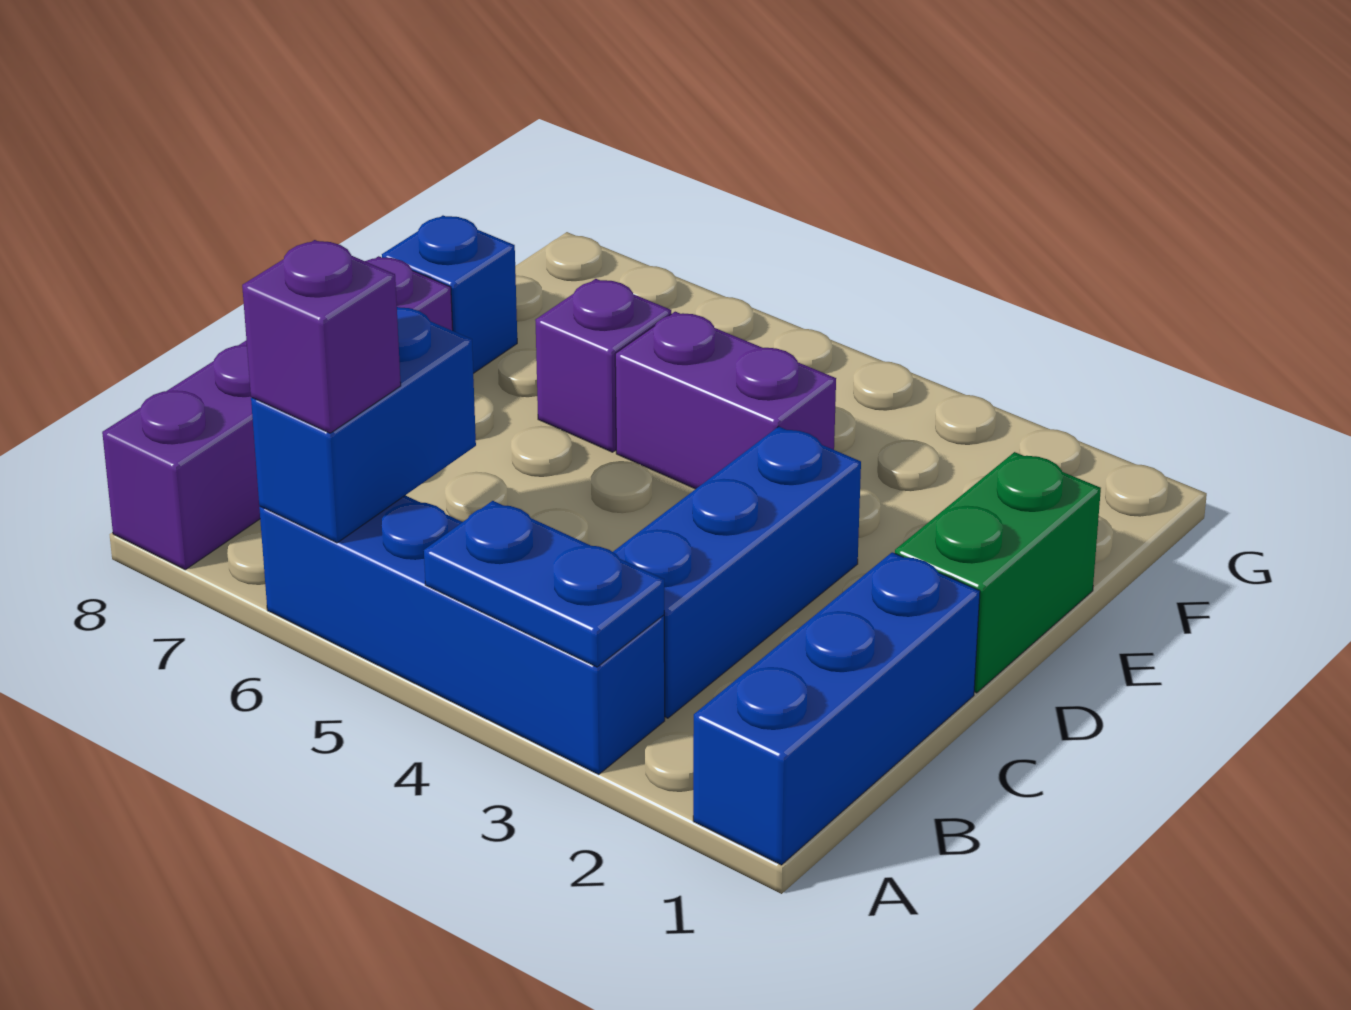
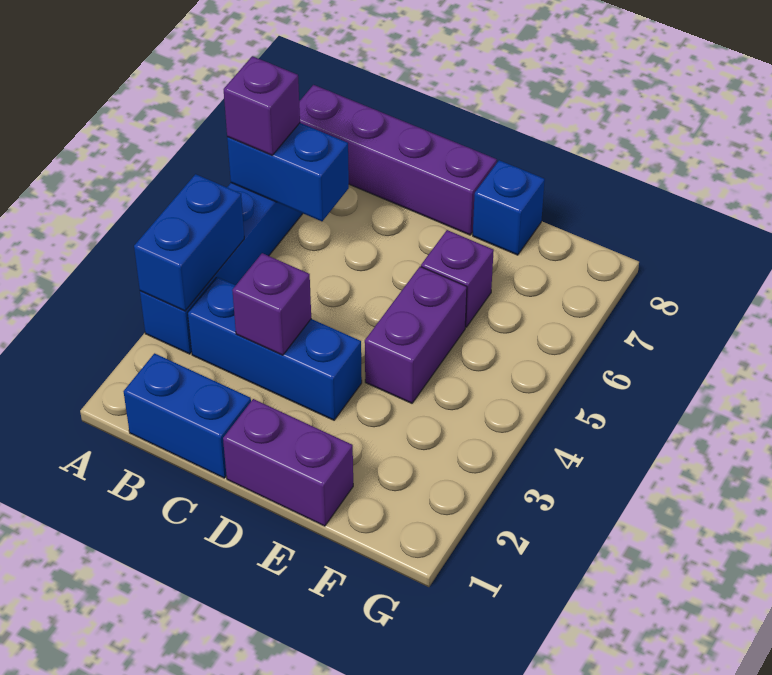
blue brick A1:C1 level 1 -> blue brick B1:C1 level 1
blue plate A3:A4 level 2 -> blue brick A3:A4 level 2
none -> purple brick C3 level 2
green brick D1:E1 level 1 -> purple brick D1:E1 level 1

